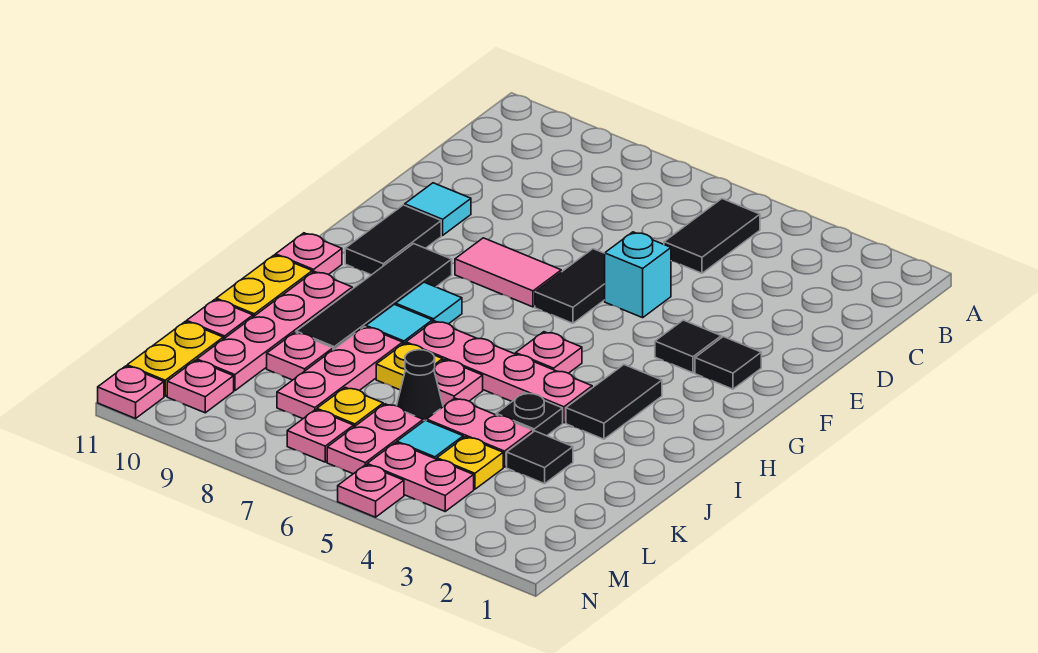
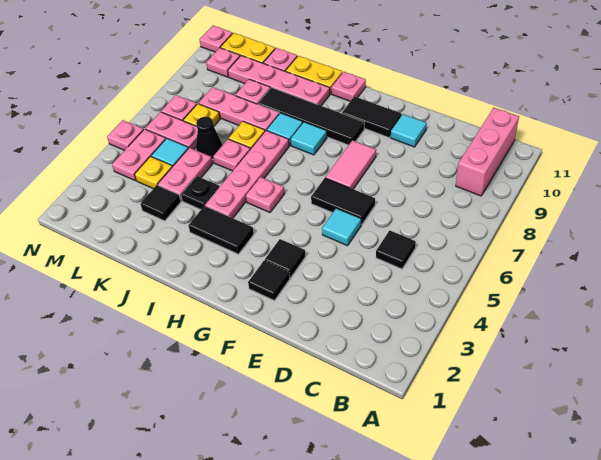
black tile B5:C5 level 1 -> black tile C5 level 1
none -> pink brick B9:B11 level 1
cyan brick E5 level 1 -> cyan tile E5 level 1

